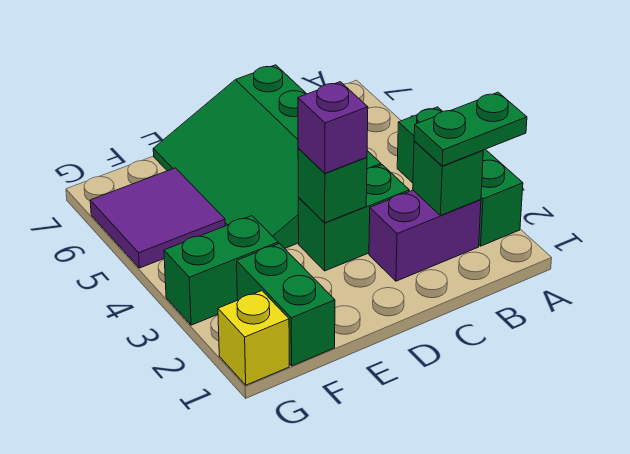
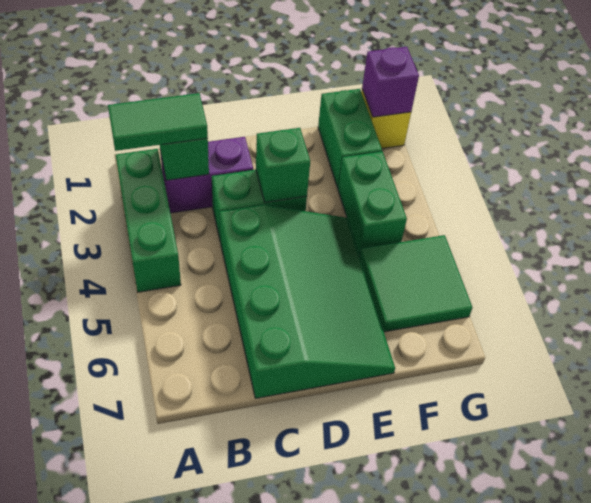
green plate A2:B2 level 3 -> green tile A2:B2 level 3
purple brick D3 level 3 -> purple brick G1 level 2
green brick F3:G3 level 1 -> green brick F3:F4 level 1
purple tile F5:G6 level 1 -> green tile F5:G6 level 1

